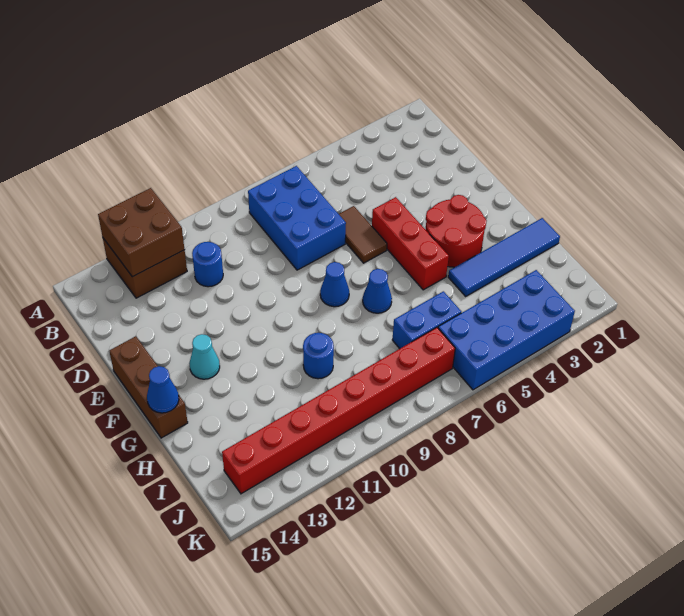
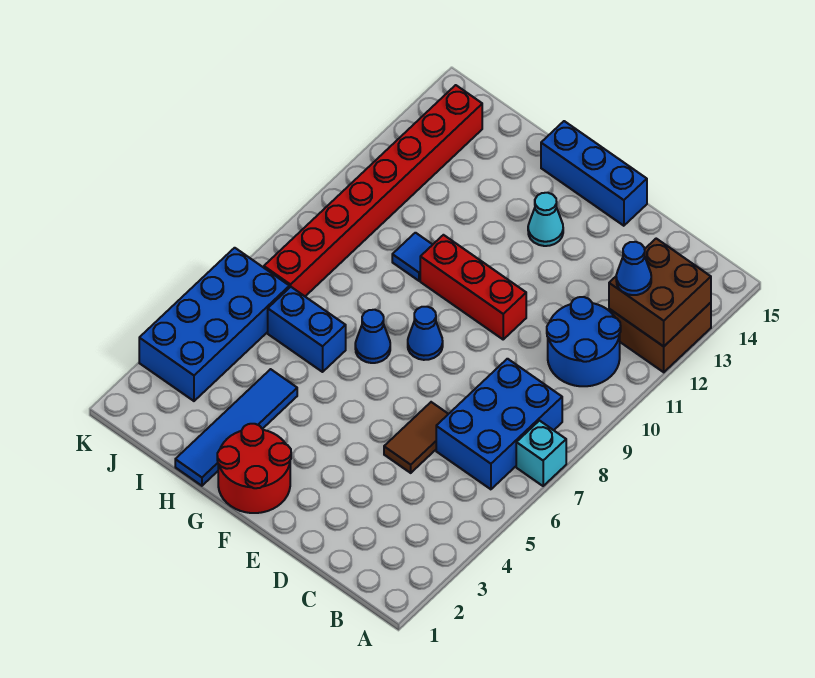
none -> cyan brick A7 level 1
blue brick B7:D8 level 1 -> blue brick B6:C8 level 1
blue round brick C11 level 1 -> blue round brick B10:C11 level 1
brown tile D6:E6 level 1 -> brown tile D5:D6 level 1
red brick E5:G5 level 1 -> red brick E10:G10 level 1
brown brick E15:G15 level 1 -> blue brick E15:G15 level 1
red round brick F3:G4 level 1 -> red round brick F1:G2 level 1
blue cone G15 level 2 -> blue cone B12 level 3
blue round brick H10 level 1 -> blue tile H10 level 1
blue brick I6:I7 level 1 -> blue brick H6:I6 level 1

